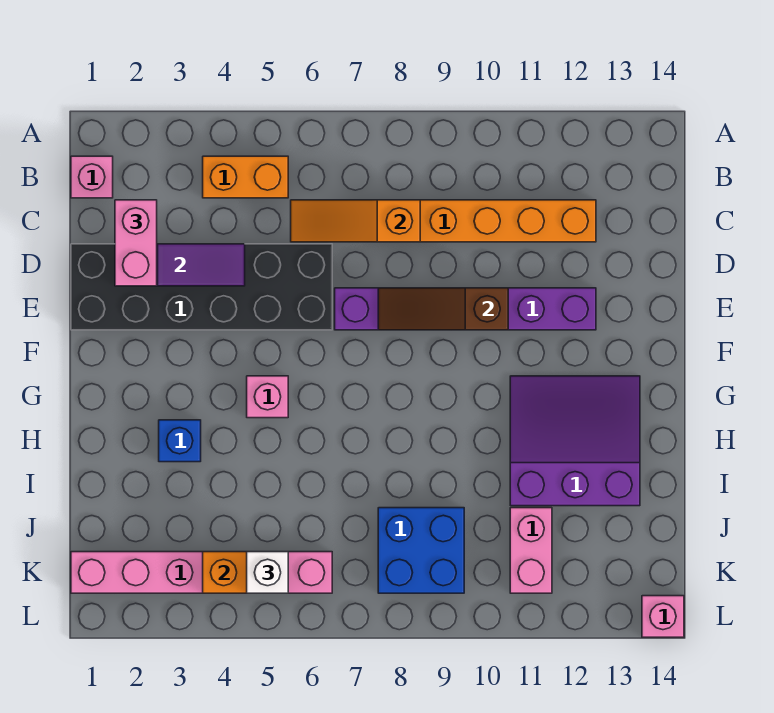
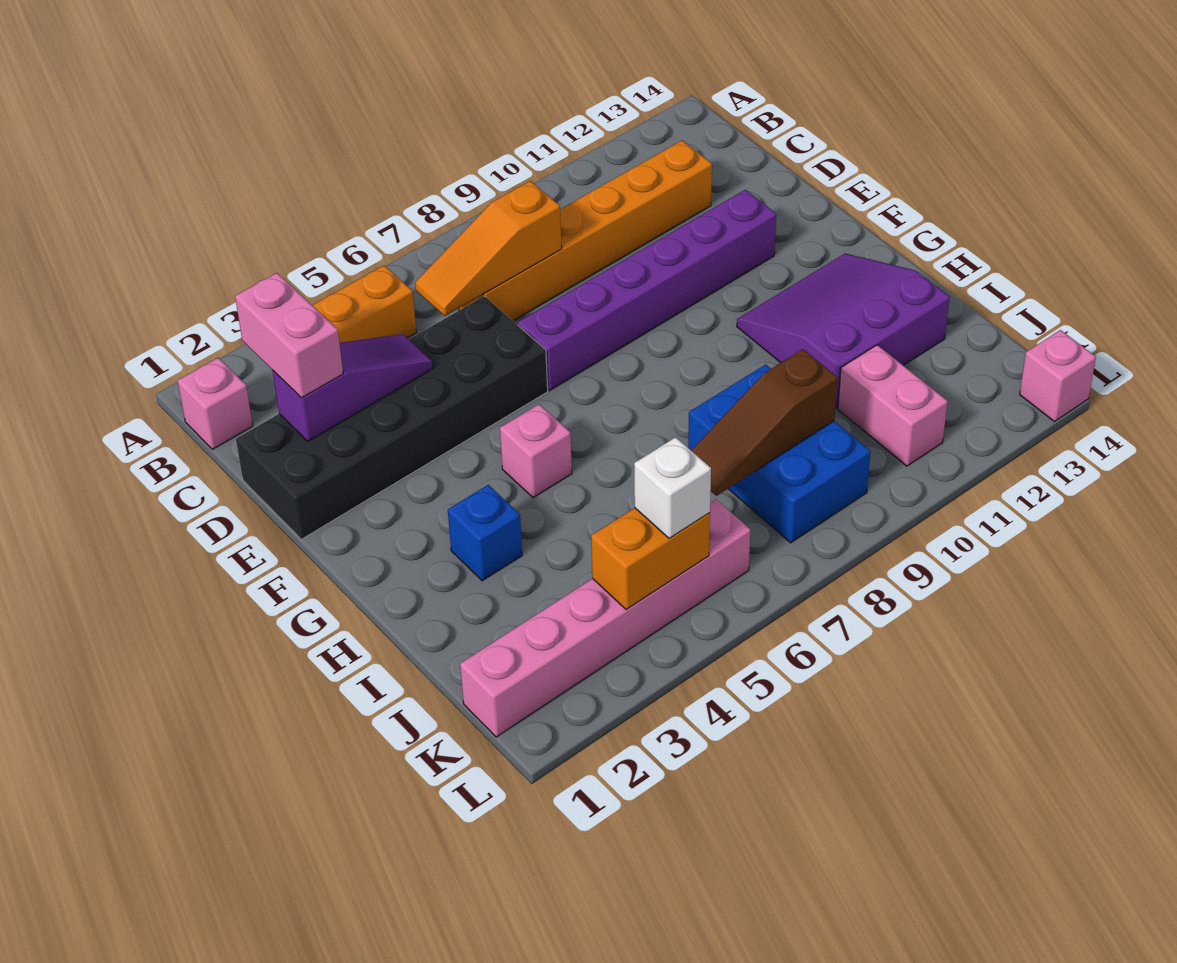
brown slope E8:E10 level 2 top 10 -> brown slope J7:J9 level 2 top 9
blue brick J8:K9 level 1 -> blue brick I8:K9 level 1

